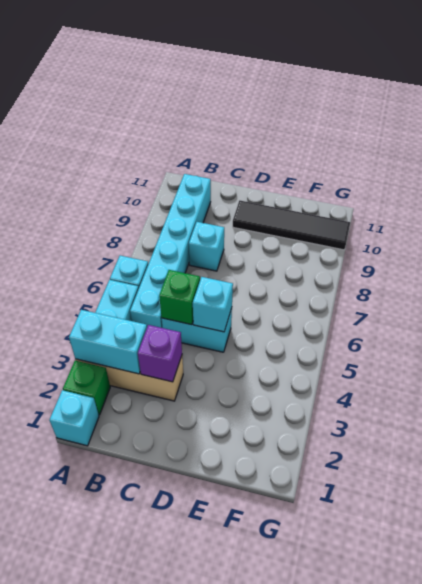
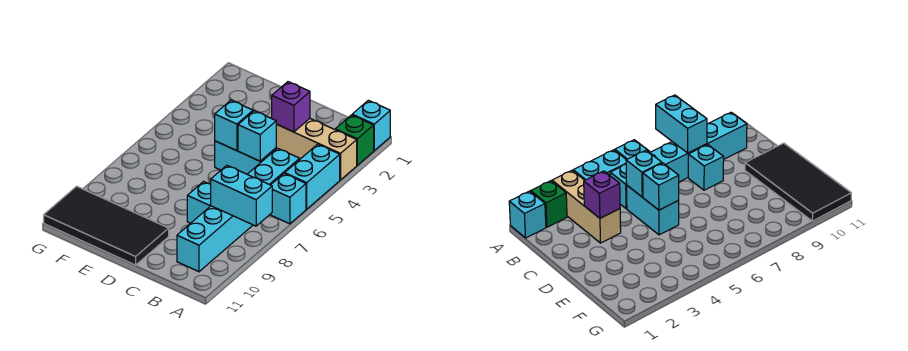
cyan brick A3:B3 level 2 -> cyan brick A8:B8 level 2
green brick C5 level 2 -> cyan brick C5 level 2
black tile D10:G10 level 1 -> black tile D10:G11 level 1

